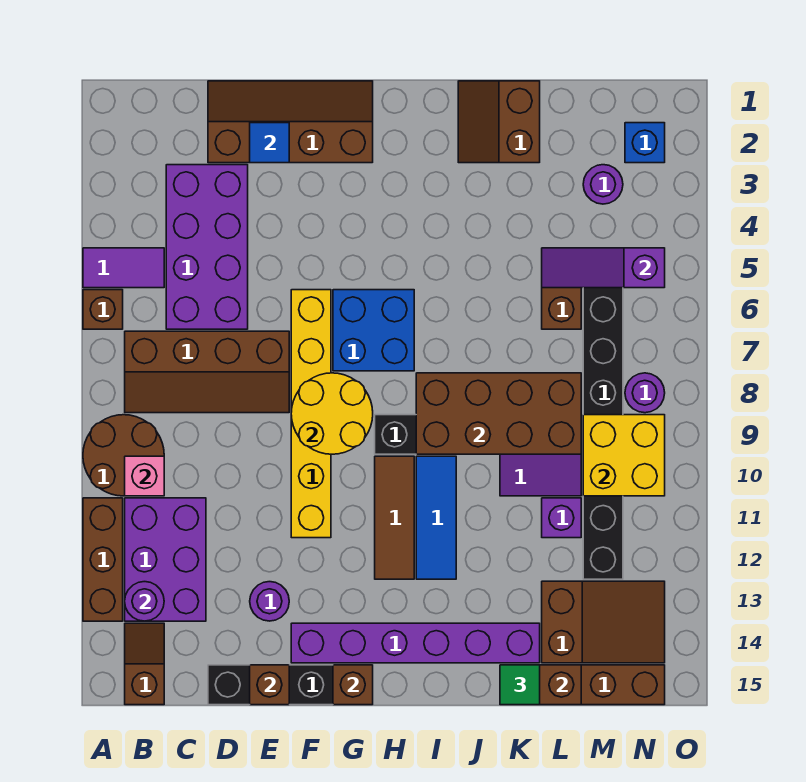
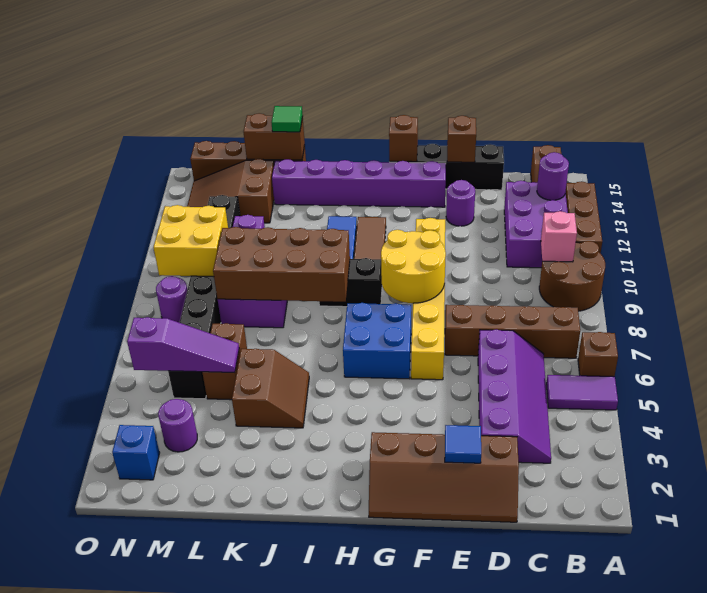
purple brick C3:D6 level 1 -> purple slope C3:D6 level 1 top D
brown slope J1:K2 level 1 top K -> brown slope J4:K5 level 1 top K

